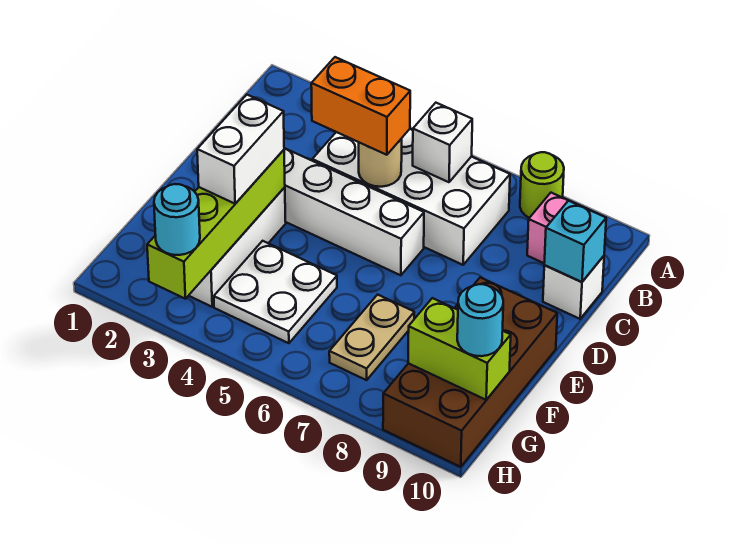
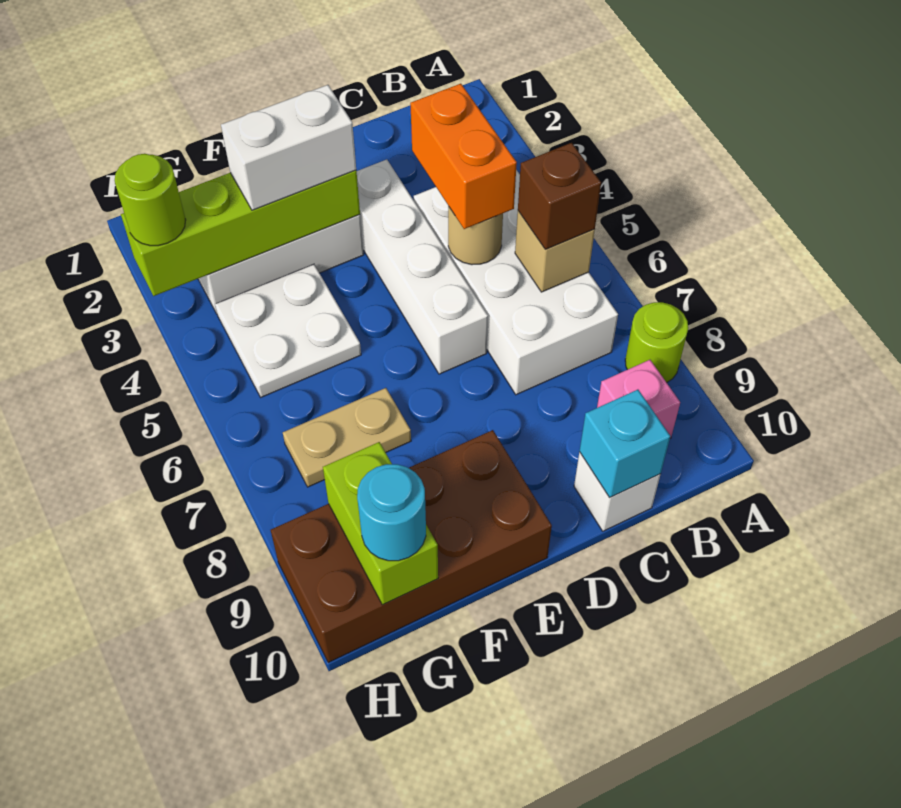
white brick B6 level 2 -> tan brick B6 level 2
none -> brown brick B6 level 3
cyan round brick H3 level 3 -> lime round brick H3 level 3

